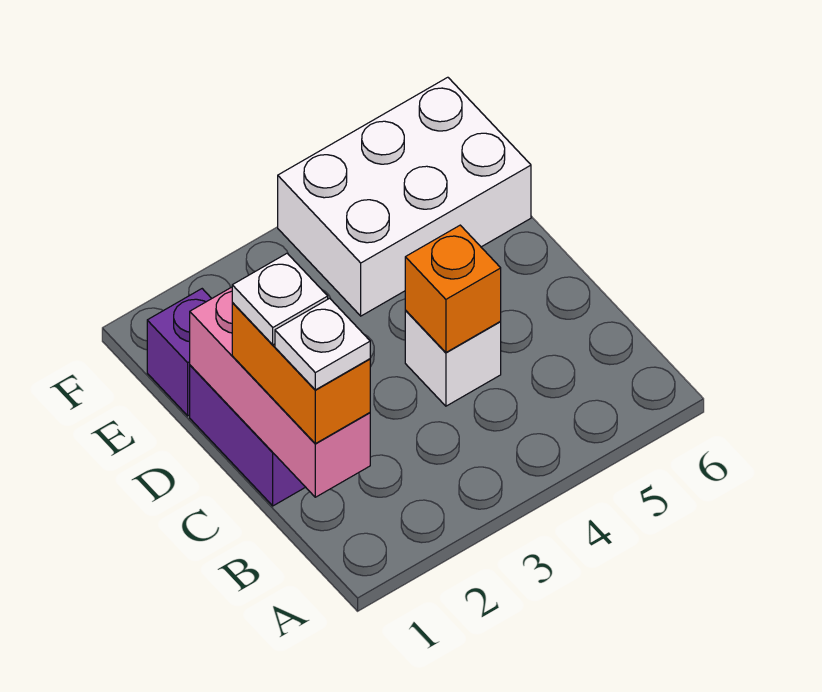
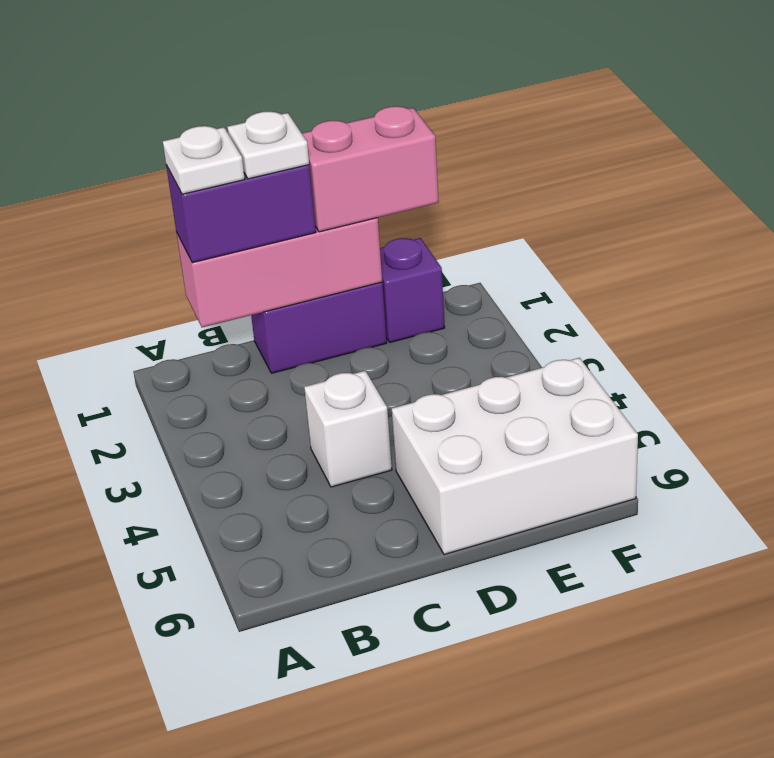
orange brick B1:C1 level 3 -> purple brick B1:C1 level 3
orange brick C4 level 2 -> none
none -> pink brick D1:E1 level 3
white brick E4:F6 level 1 -> white brick D5:F6 level 1

